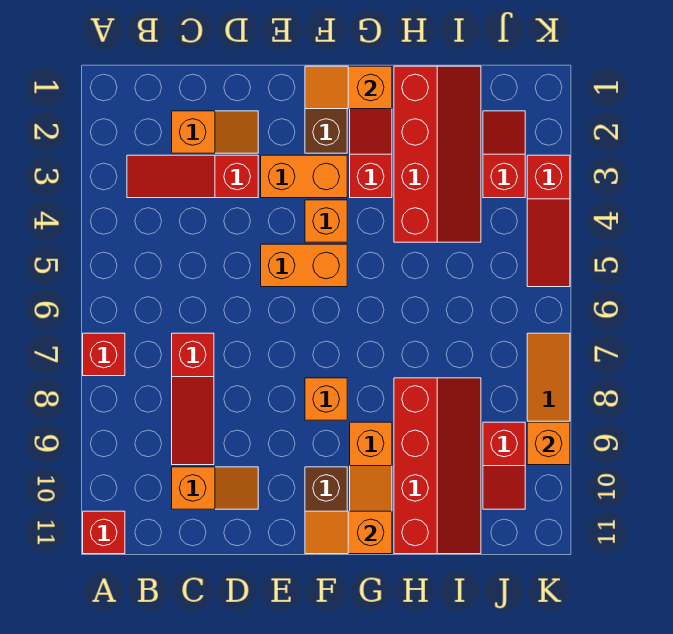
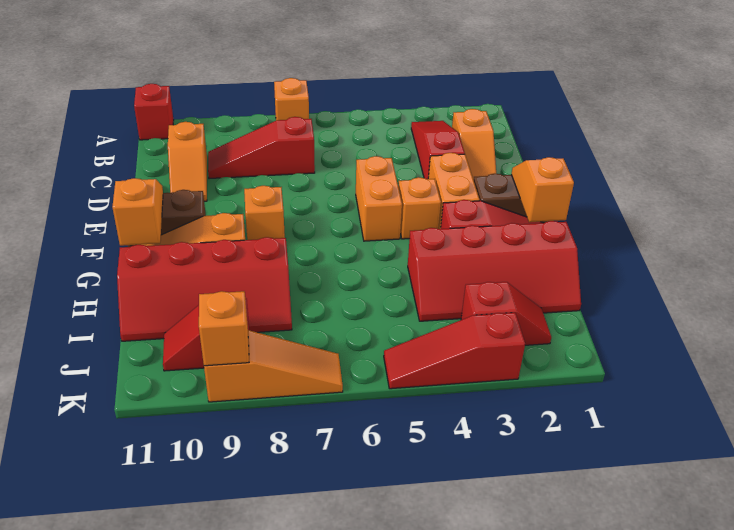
red brick A7 level 1 -> orange brick A7 level 1

